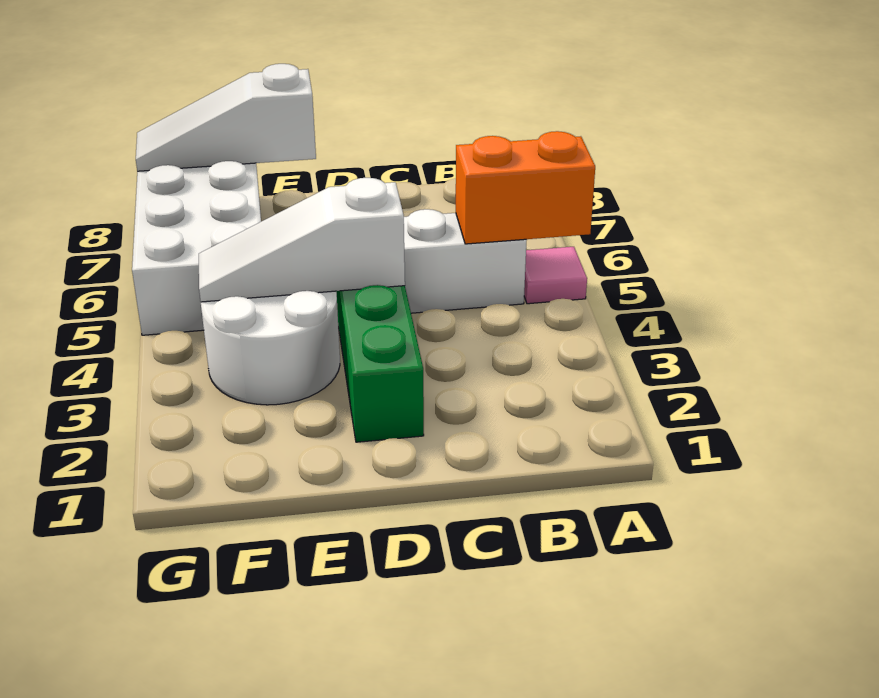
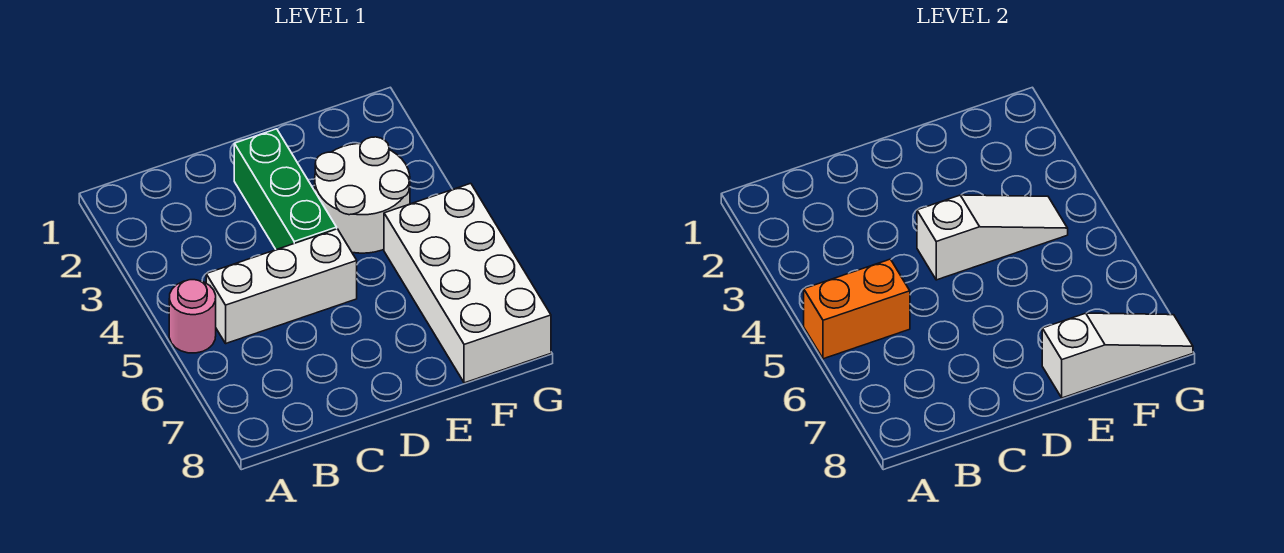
pink tile A5 level 1 -> pink round brick A5 level 1

